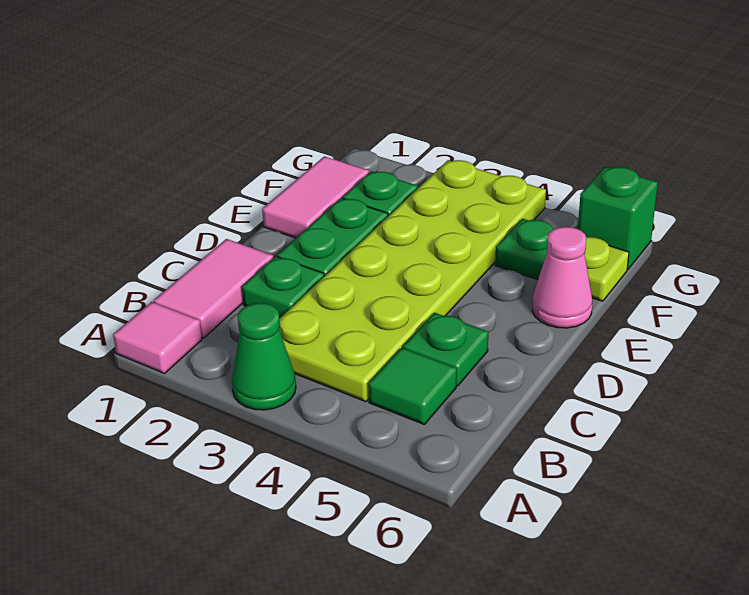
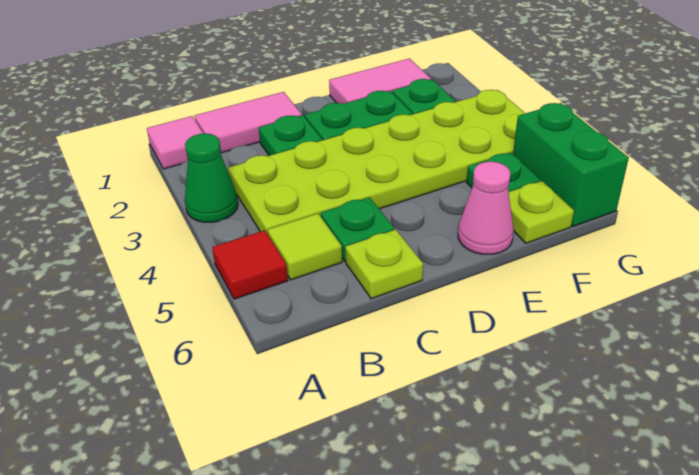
none -> red tile A5 level 1
green tile B5 level 1 -> lime tile B5 level 1
none -> lime plate C6 level 1
green brick G6 level 1 -> green brick G5:G6 level 1

